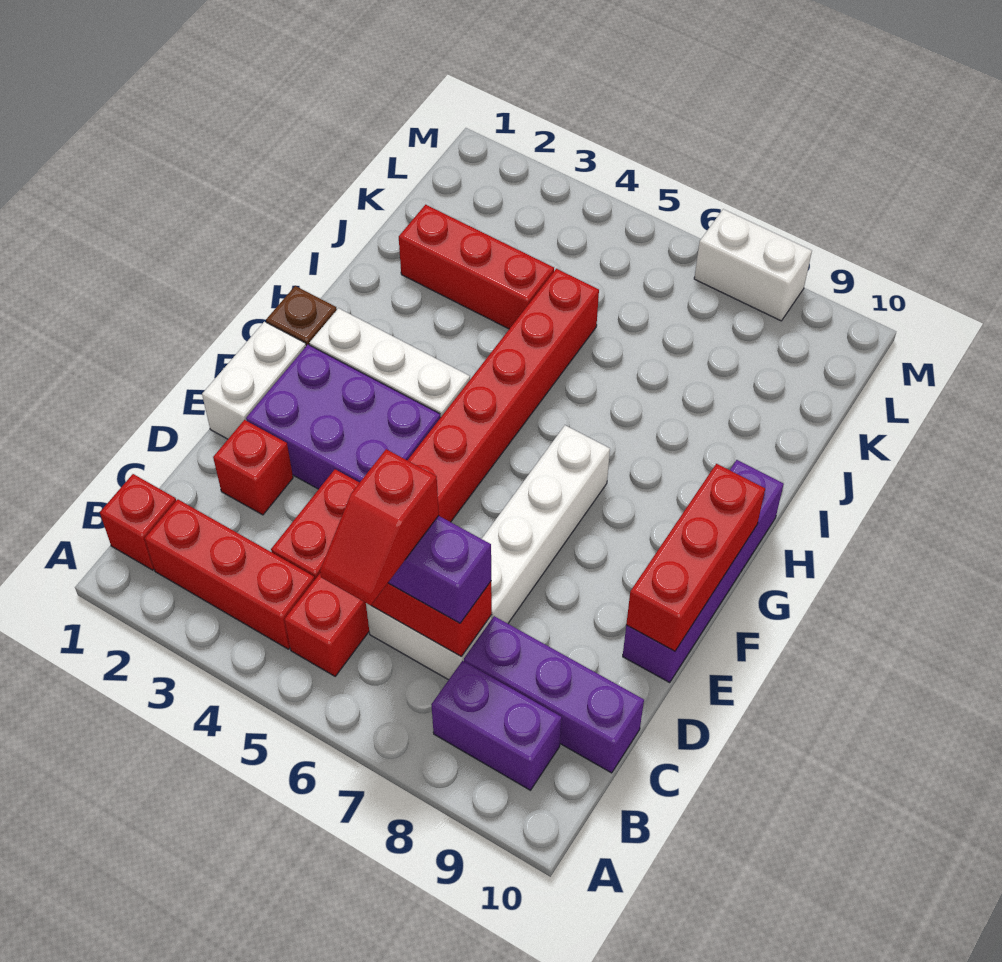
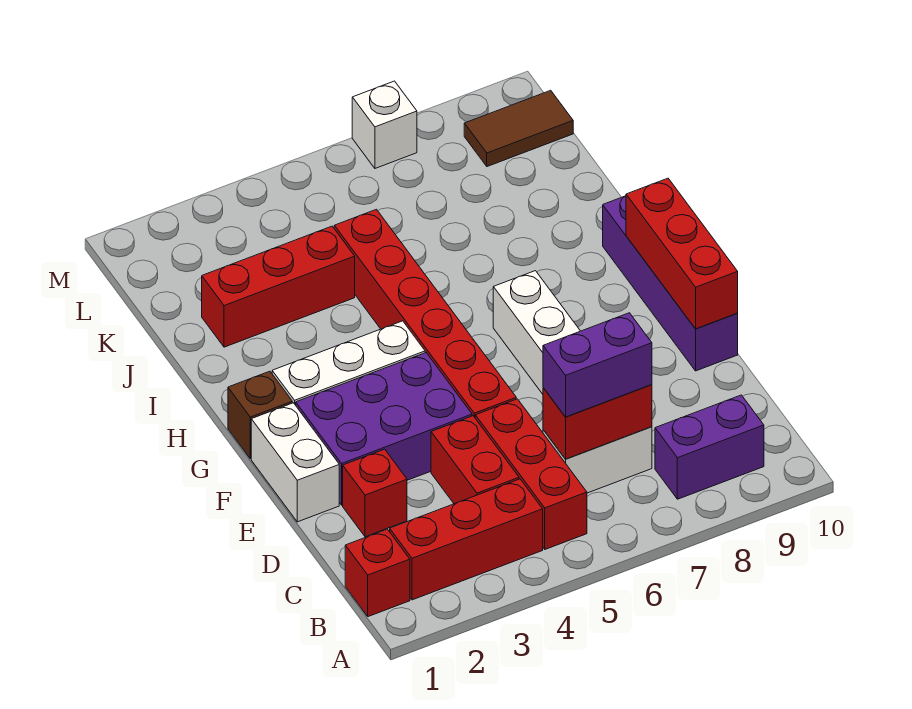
red slope B6:C6 level 4 top C -> none
purple brick C8:C10 level 1 -> none
none -> brown tile L9:L10 level 1
white brick M7:M8 level 1 -> white brick M7 level 1

